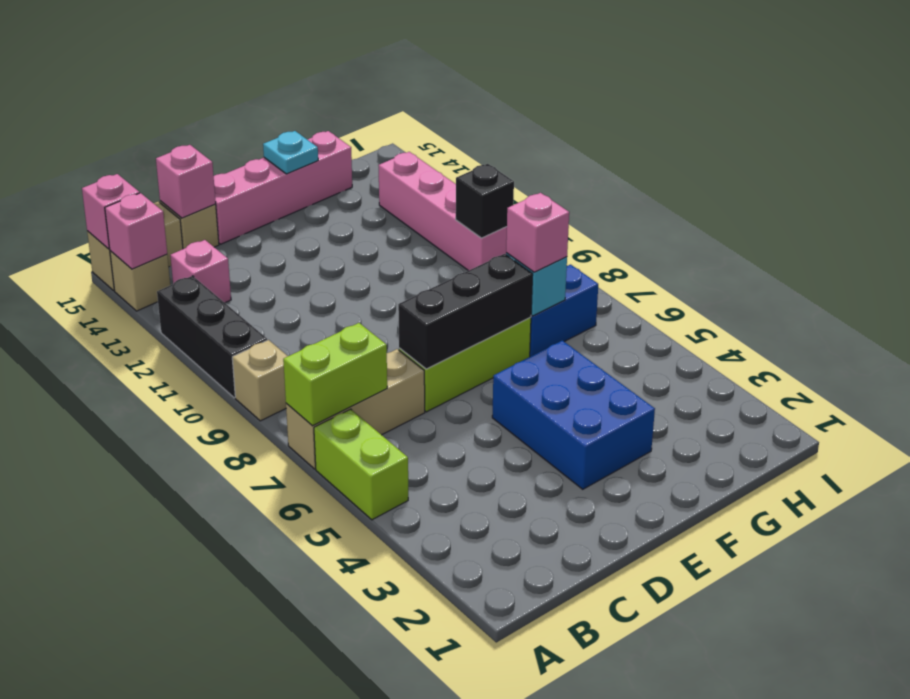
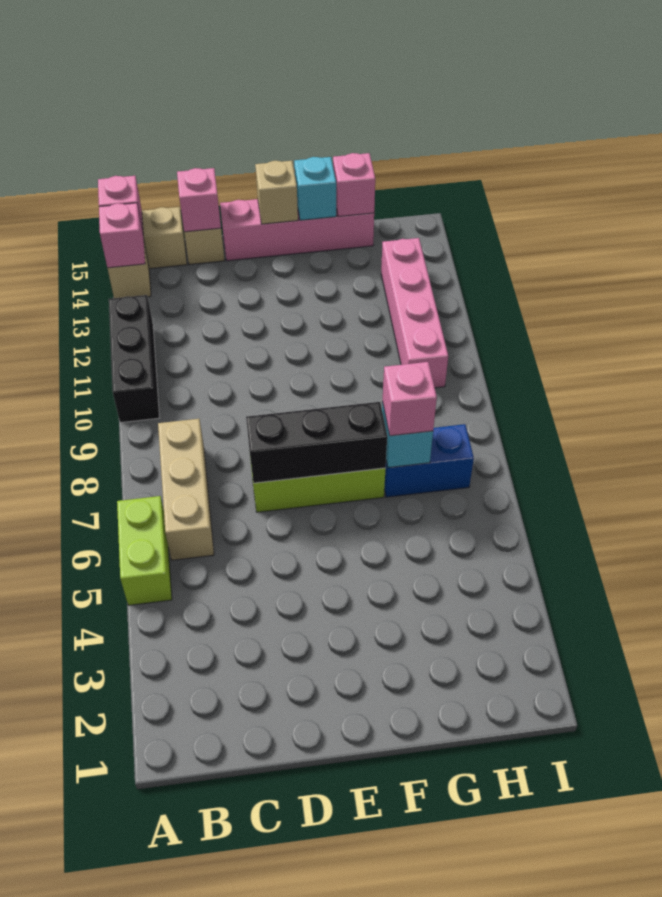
tan brick A7:C7 level 1 -> tan brick B6:B8 level 1
lime brick A7:B7 level 2 -> none
tan brick A9 level 1 -> tan brick E15 level 2
pink brick B13 level 1 -> pink brick G15 level 2
blue brick E3:F5 level 1 -> none
cyan plate F15 level 2 -> cyan brick F15 level 2
black brick H10 level 2 -> none

